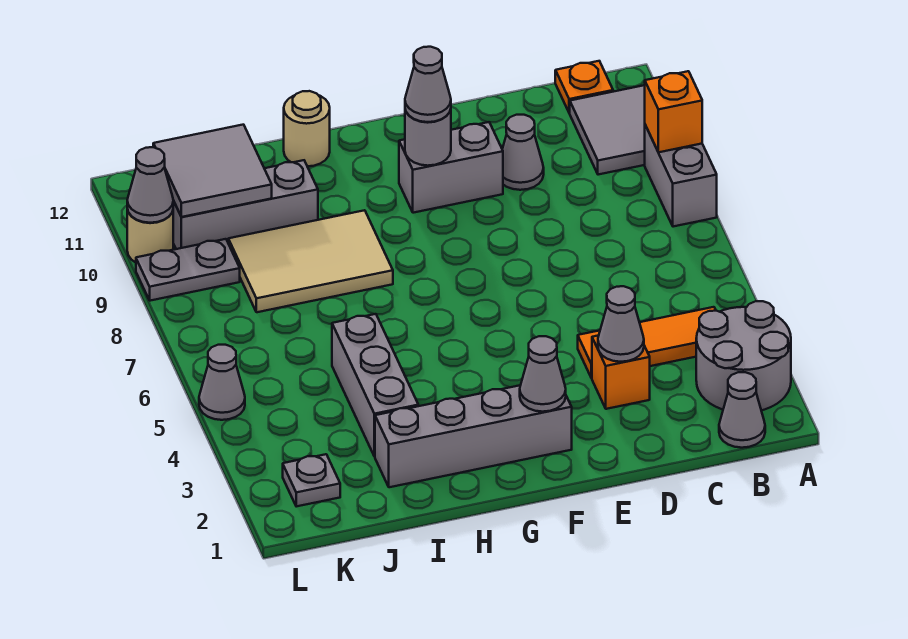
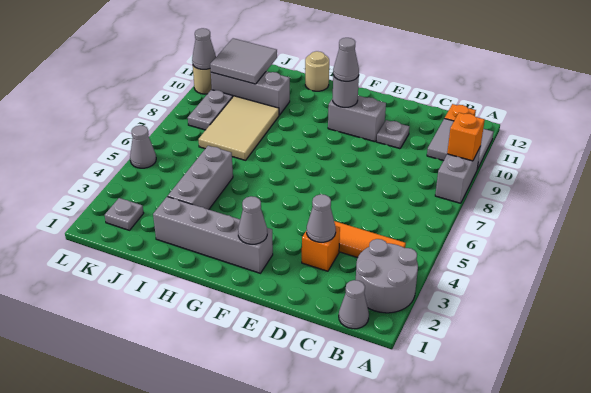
grey cone D10 level 1 -> grey plate D10 level 1
tan tile H8:J9 level 1 -> tan tile I7:J9 level 1
grey plate K9:L9 level 1 -> grey plate K8:K9 level 1

